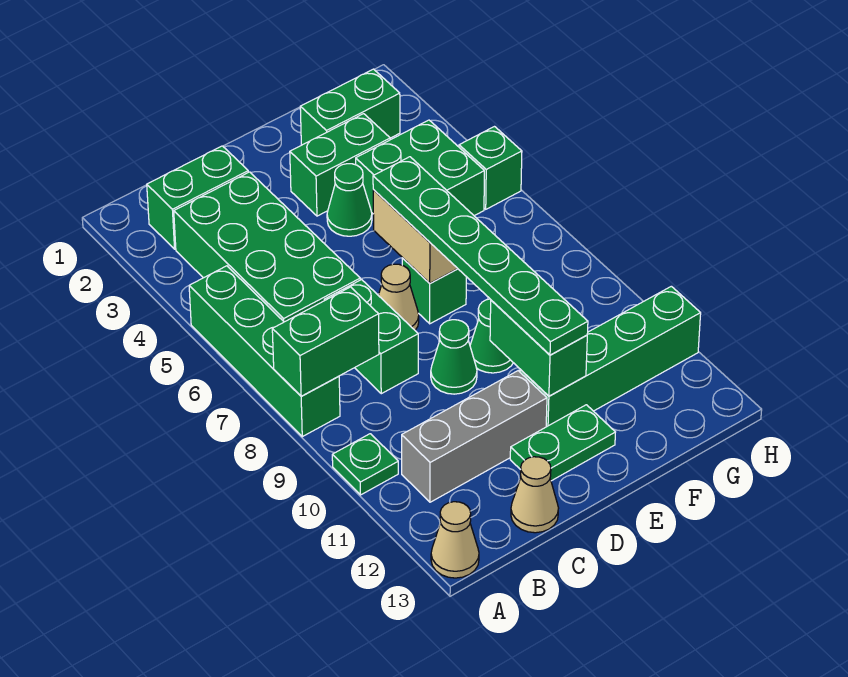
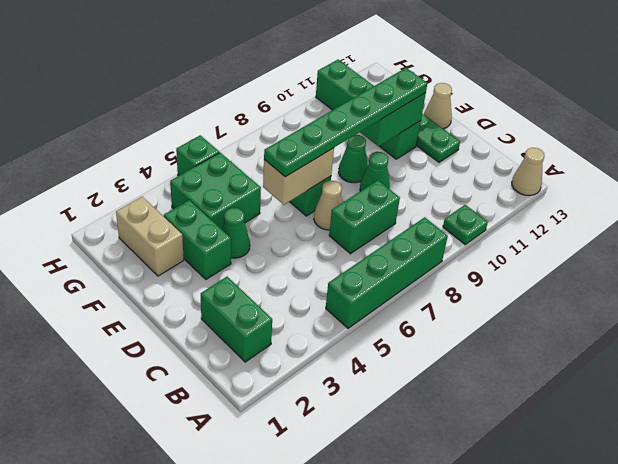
green brick A8:B8 level 2 -> none
green brick B3:C6 level 1 -> none
grey brick B11:D11 level 1 -> none
tan cone C13 level 1 -> tan cone E13 level 1
green brick F2:G2 level 1 -> tan brick F2:G2 level 1

